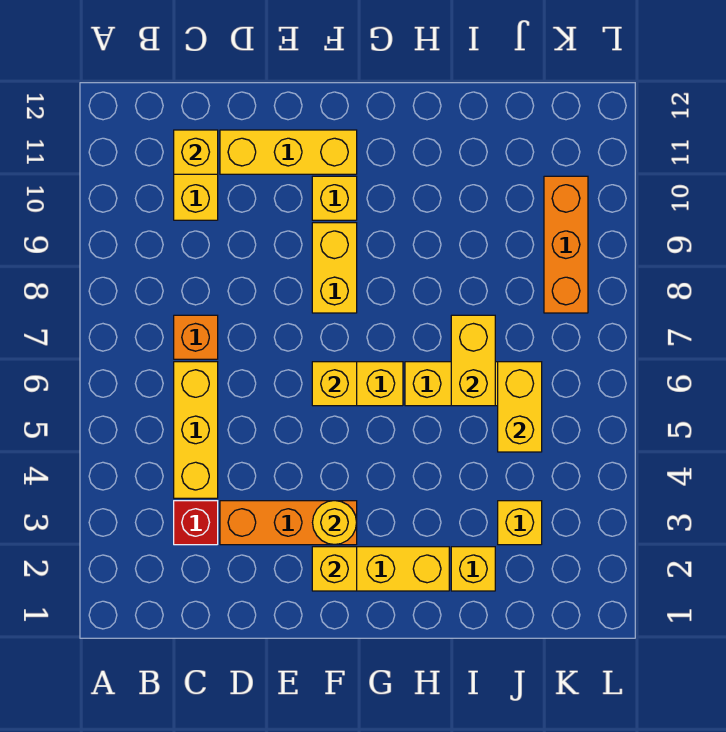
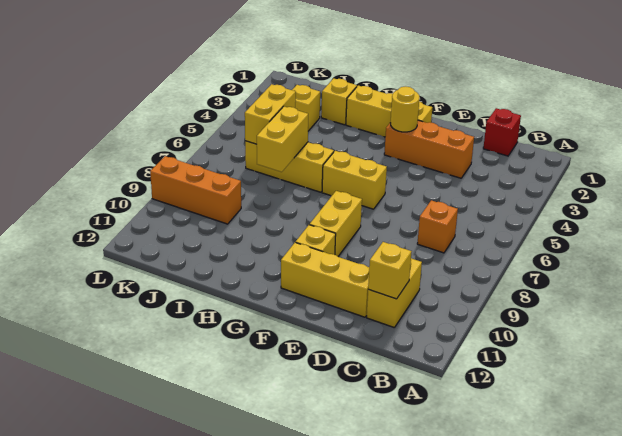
red brick C3 level 1 -> red brick C1 level 1
yellow brick C4:C6 level 1 -> none
yellow brick F2 level 2 -> none
yellow brick F6 level 2 -> none
orange brick K8:K10 level 1 -> orange brick J9:L9 level 1

